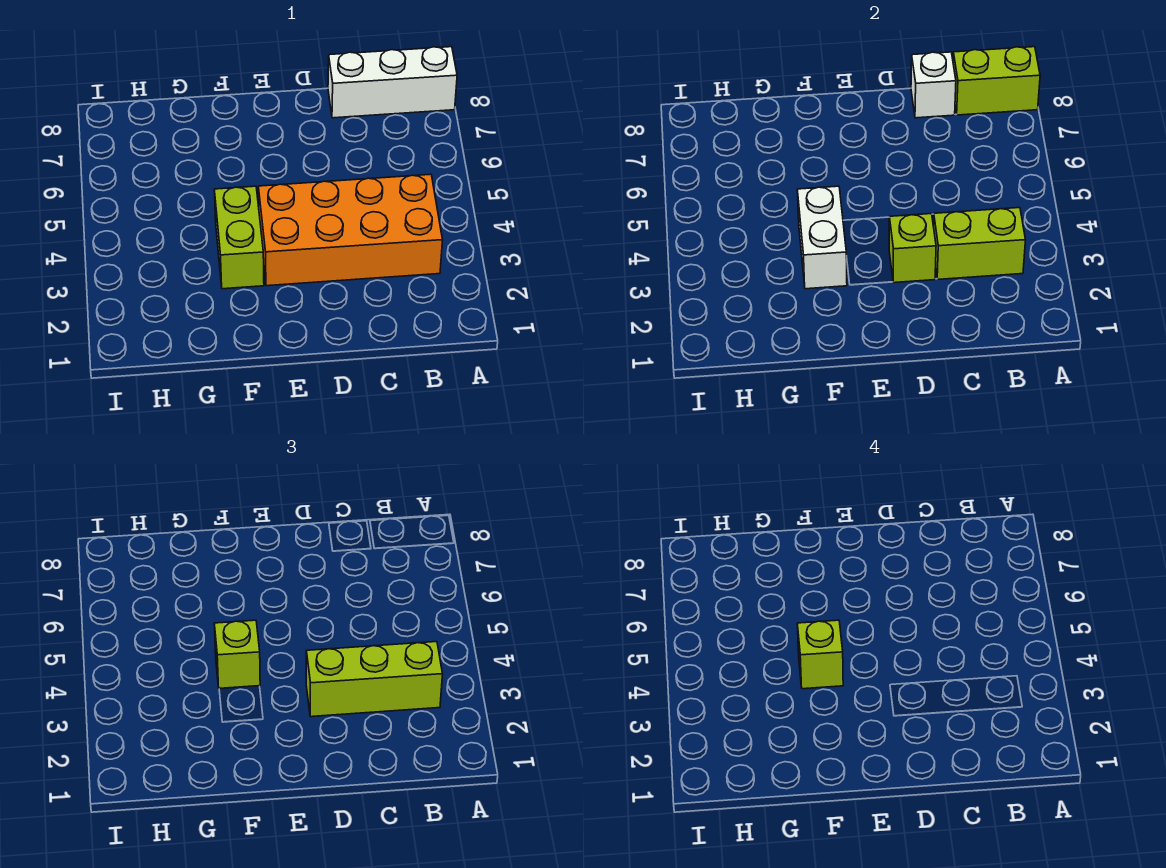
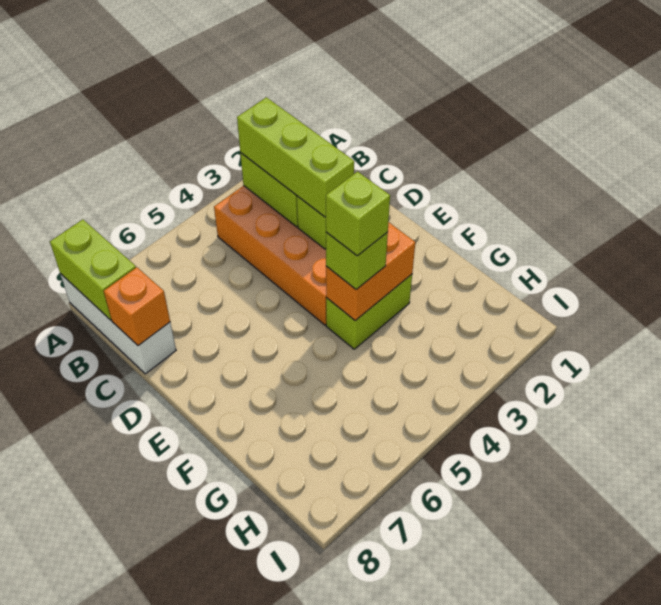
white brick C8 level 2 -> orange brick C8 level 2
white brick F3:F4 level 2 -> orange brick F3:F4 level 2

